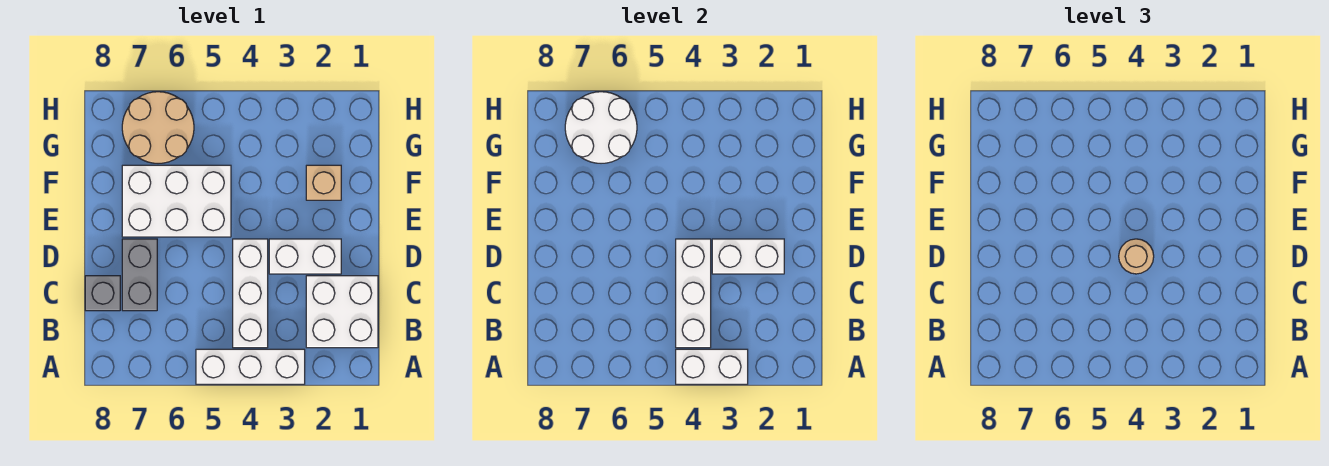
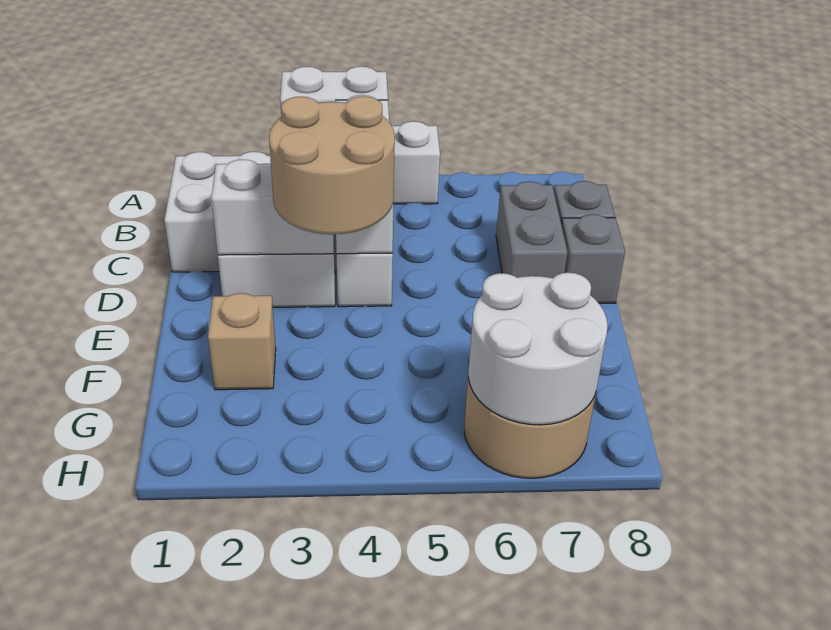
tan round brick D4 level 3 -> tan round brick D3:E4 level 3
none -> grey brick D8 level 1
white brick E5:F7 level 1 -> none

